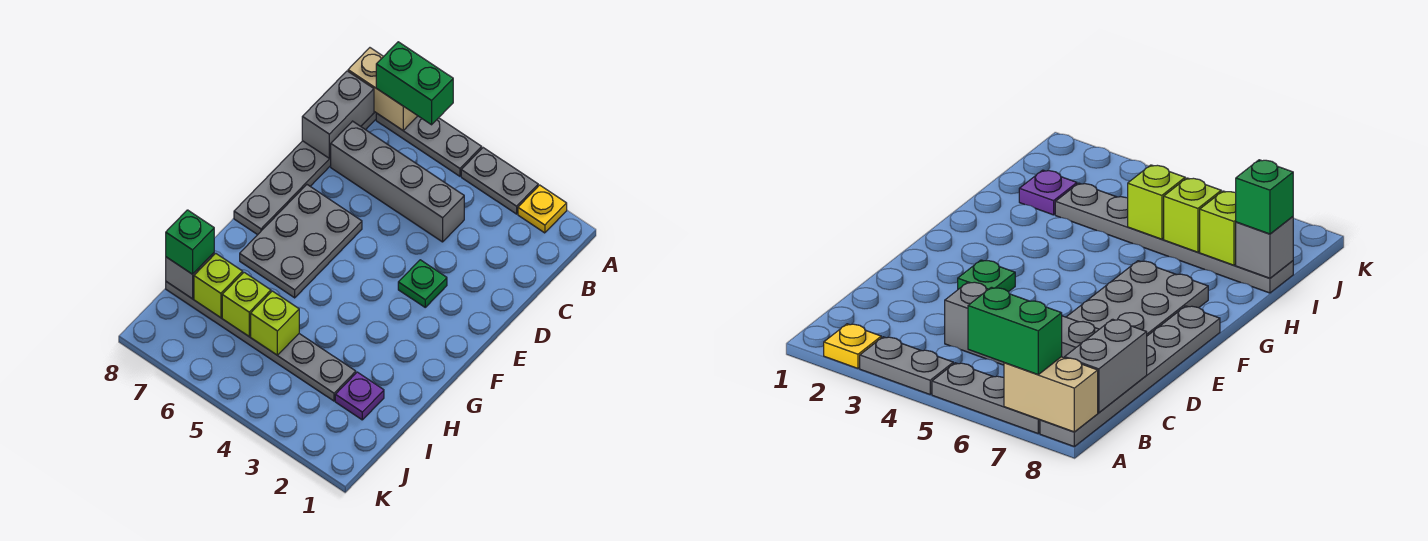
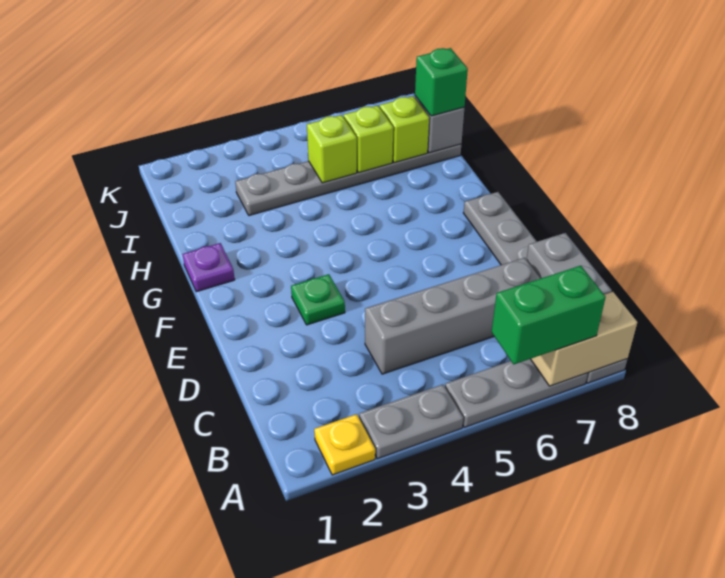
grey plate E6:G7 level 1 -> none
purple plate I2 level 1 -> purple plate G1 level 1

